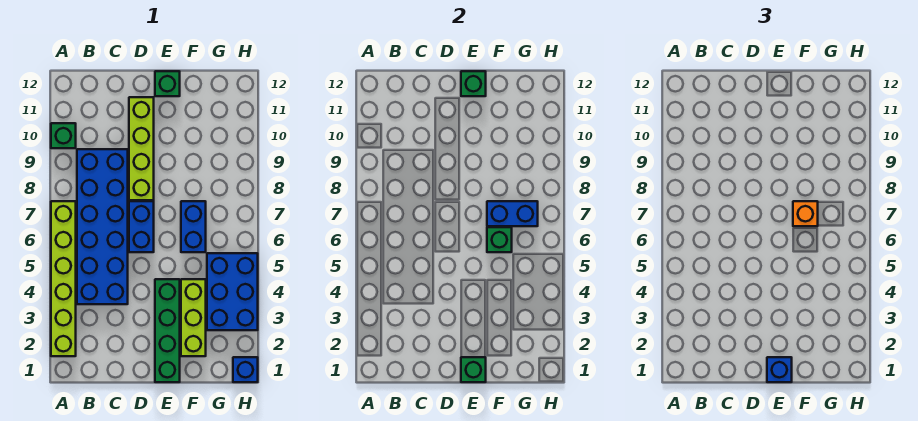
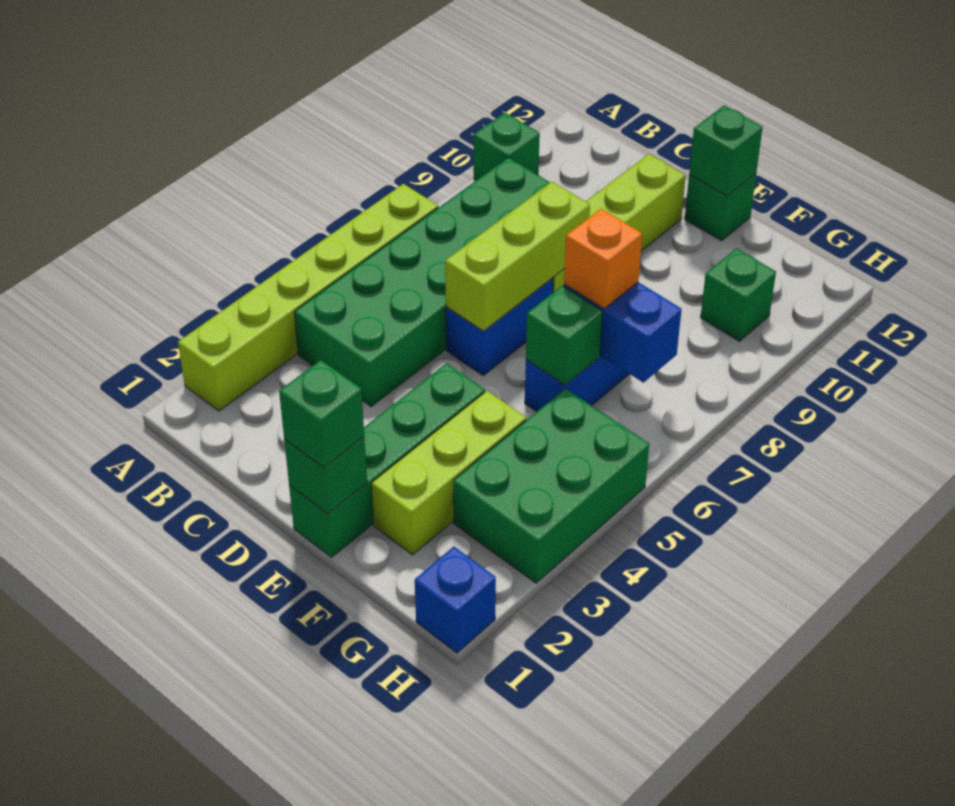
blue brick B4:C9 level 1 -> green brick B4:C9 level 1
none -> lime brick D6:D8 level 2
blue brick E1 level 3 -> green brick E1 level 3
blue brick G3:H5 level 1 -> green brick G3:H5 level 1
none -> green brick G10 level 1

